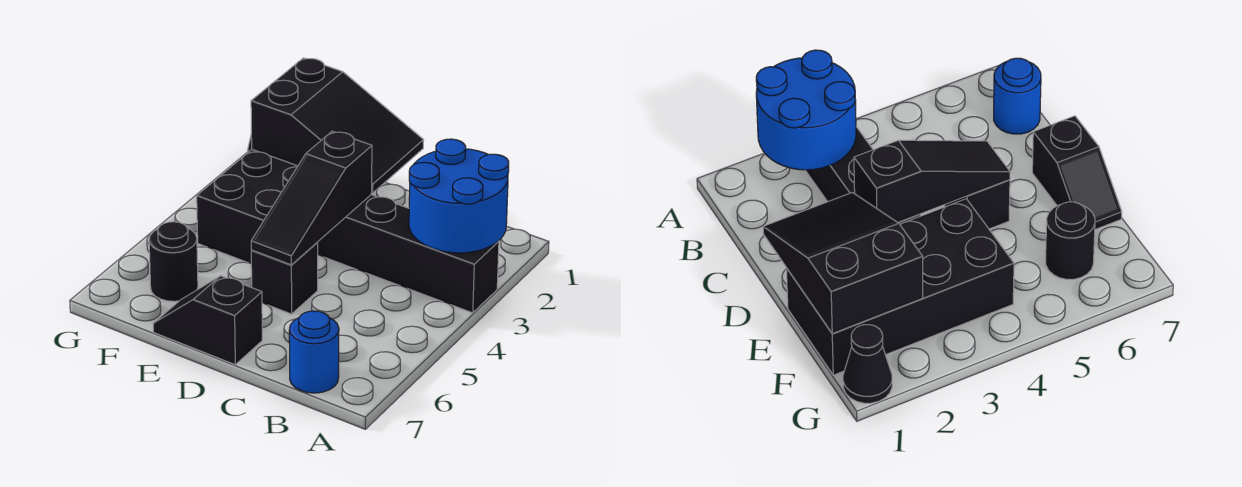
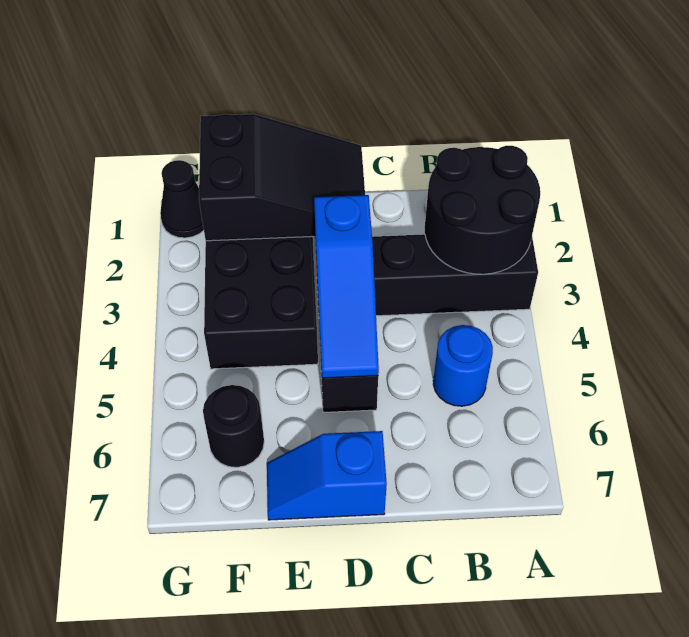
blue round brick A2:B3 level 2 -> black round brick A2:B3 level 2
blue round brick B7 level 1 -> blue round brick B5 level 1
black slope D3:D5 level 2 top 3 -> blue slope D3:D5 level 2 top 3
black slope D7:E7 level 1 top D -> blue slope D7:E7 level 1 top D

